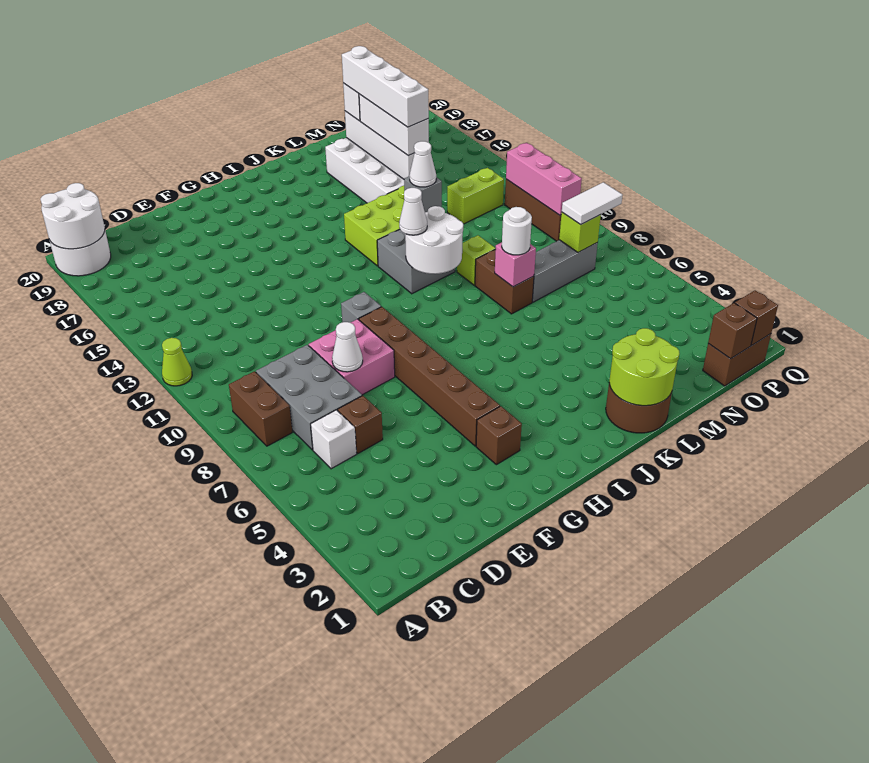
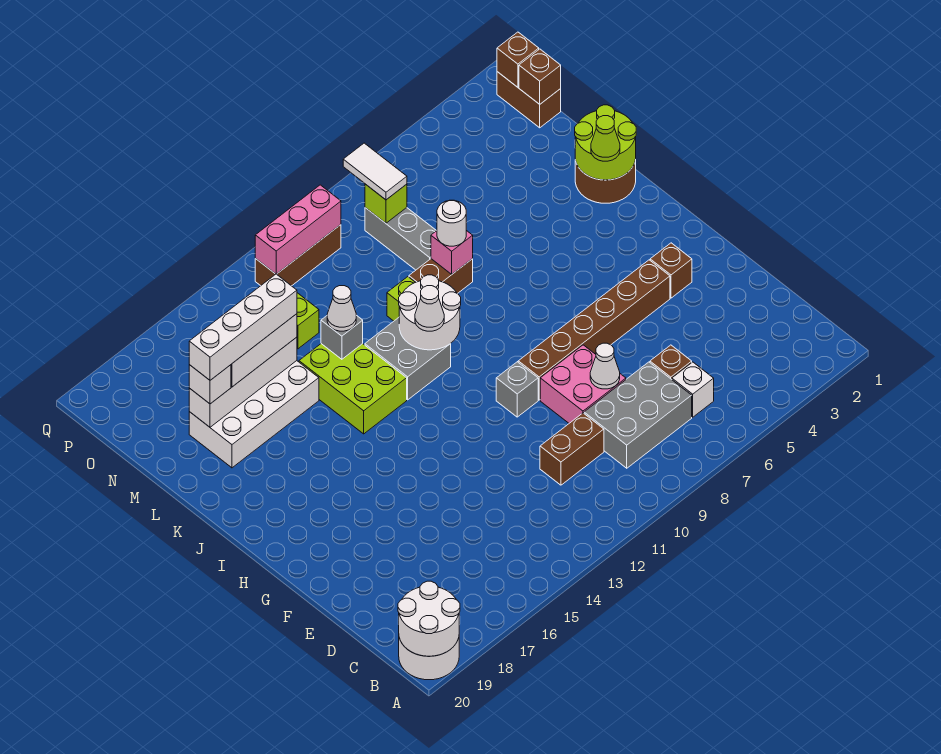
lime cone A12 level 1 -> lime cone K2 level 3
brown brick B8:B9 level 1 -> brown brick D10:D11 level 1

